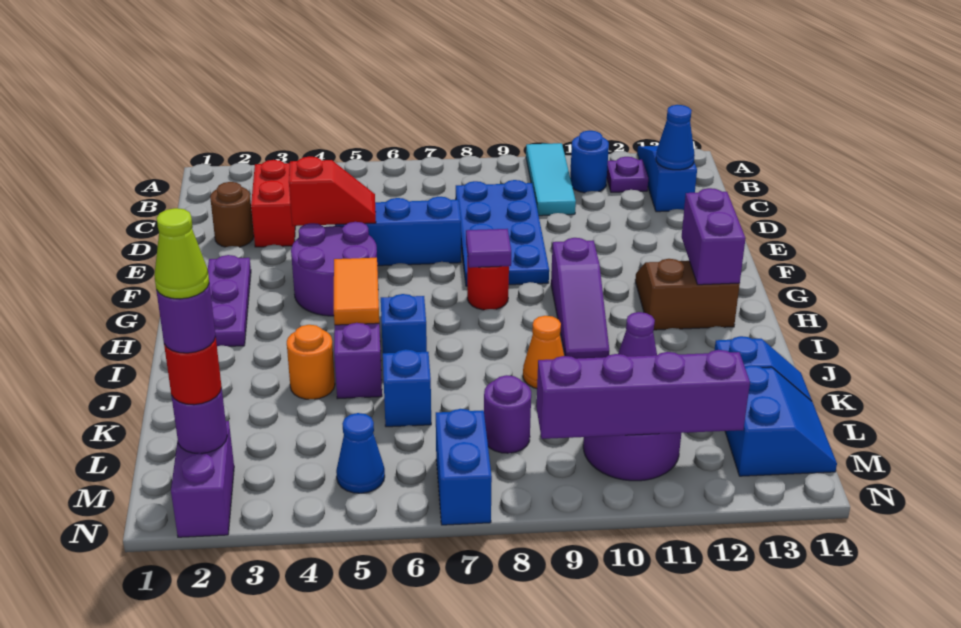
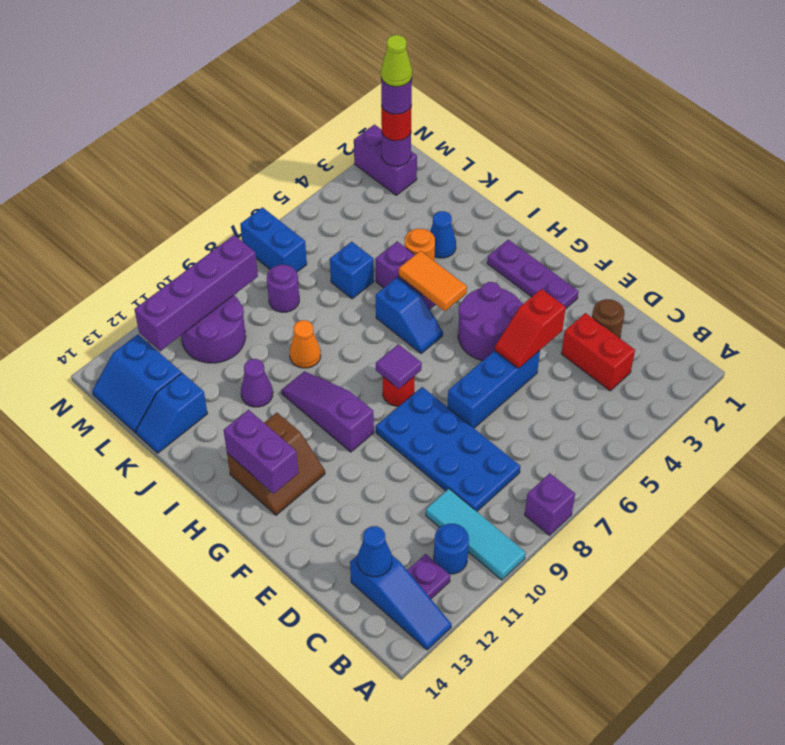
none -> purple brick A8 level 1
blue cone M5 level 1 -> blue cone J3 level 1

